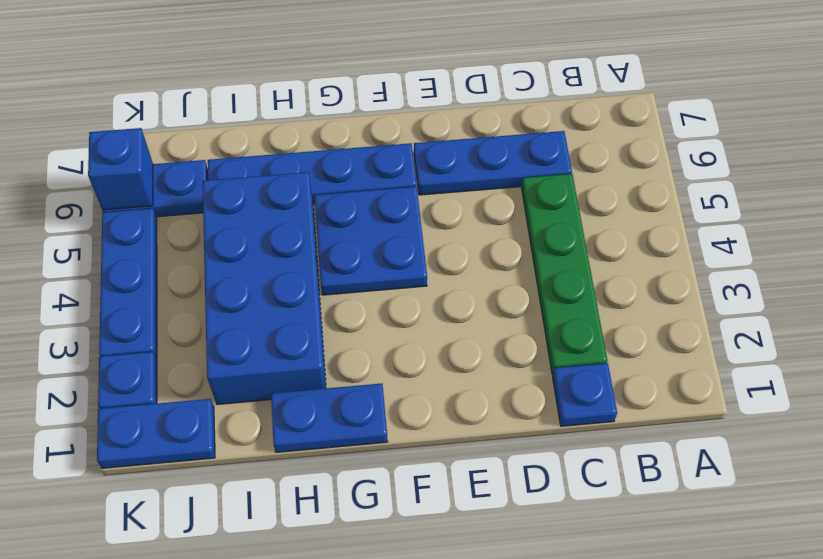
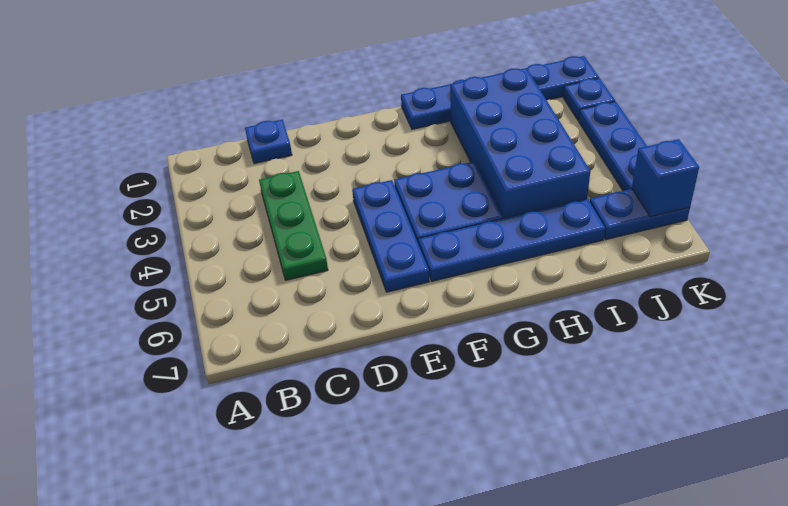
green plate C2:C5 level 1 -> green plate C3:C5 level 1
blue plate C6:E6 level 1 -> blue plate E4:E6 level 1

